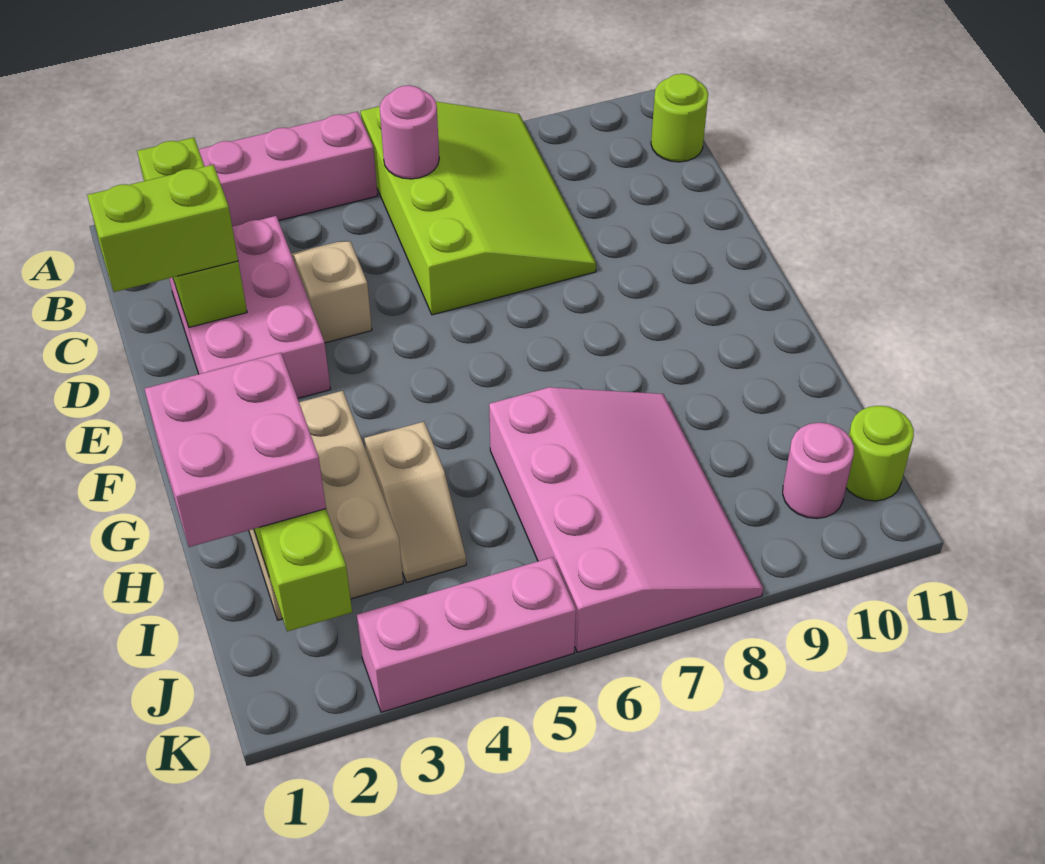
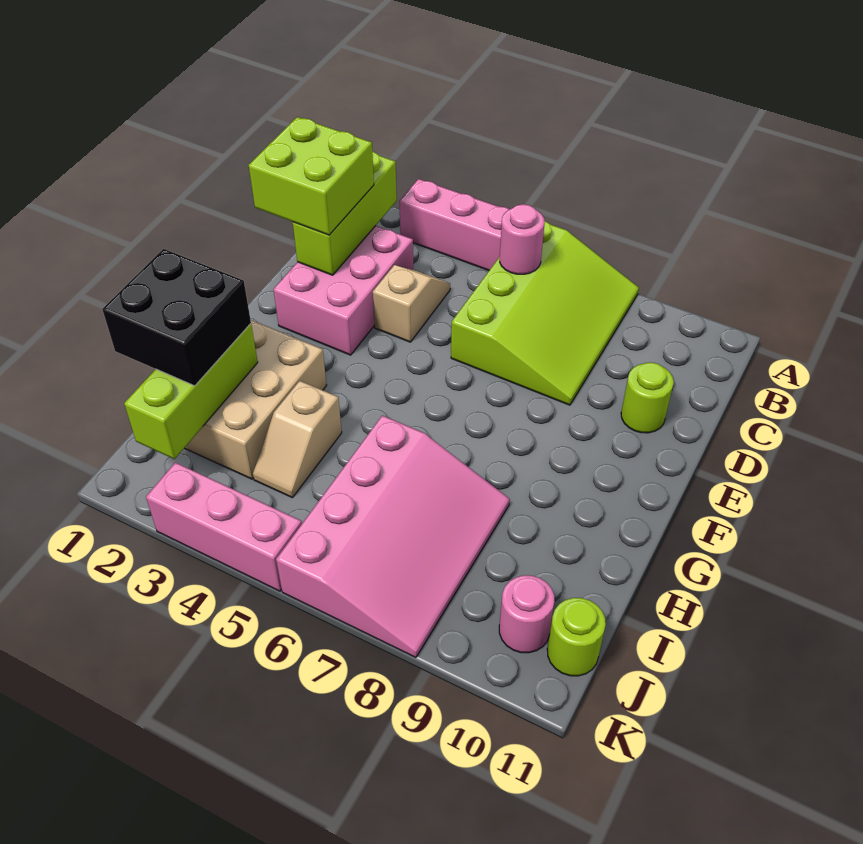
lime round brick B11 level 1 -> lime round brick D10 level 1
lime brick D1:D2 level 3 -> lime brick C1:D2 level 3
pink brick H1:I2 level 3 -> black brick H1:I2 level 3

